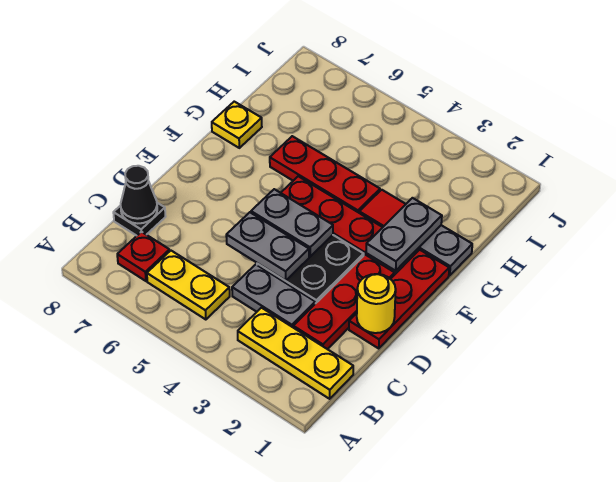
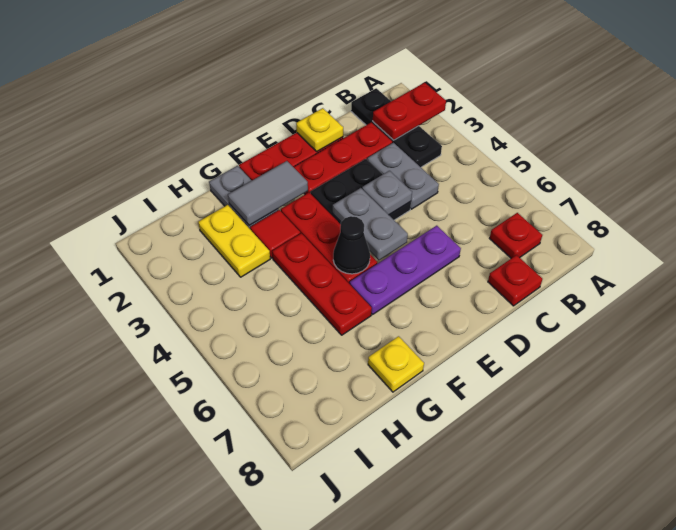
none -> red plate A2:B2 level 2
yellow plate B1:B3 level 1 -> black plate B1:B3 level 1
yellow plate B5:B6 level 1 -> yellow plate H2:H3 level 1
black plate C8 level 1 -> red plate C8 level 1
black cone C8 level 2 -> black cone F5 level 2
yellow round brick D1 level 2 -> yellow plate D1 level 2
grey plate D4:D5 level 2 -> grey plate D4 level 2
none -> purple plate D6:F6 level 1
grey plate F2:G2 level 2 -> grey tile F2:G2 level 2

